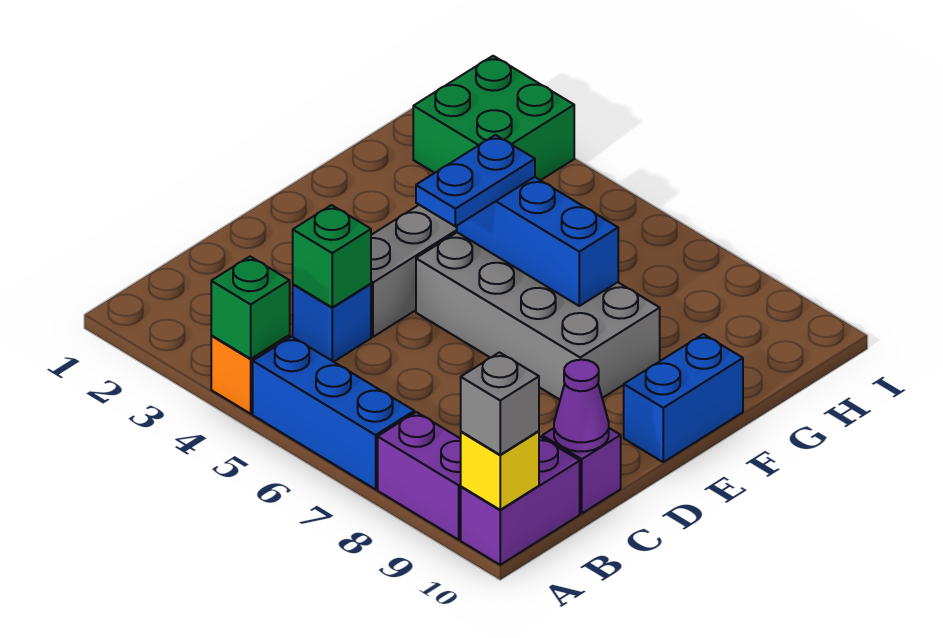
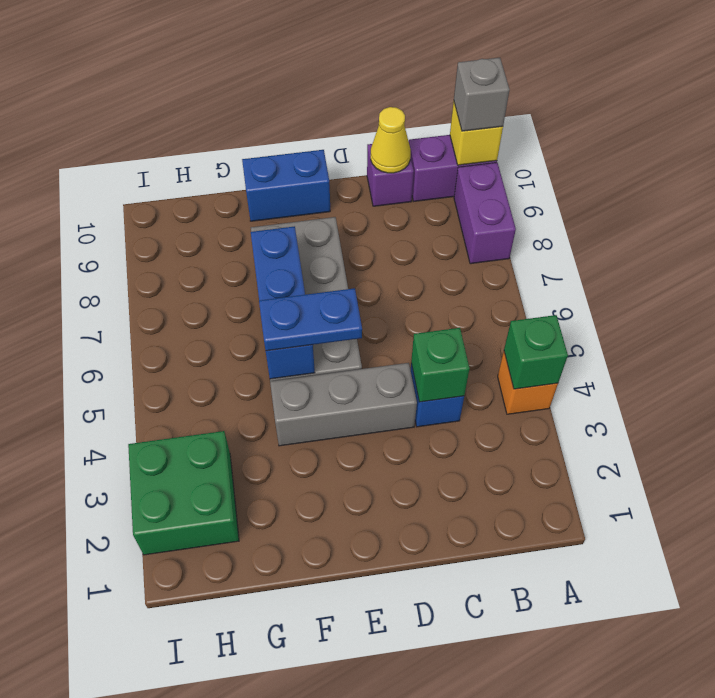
blue brick A5:A7 level 1 -> none
purple cone C10 level 2 -> yellow cone C10 level 2

